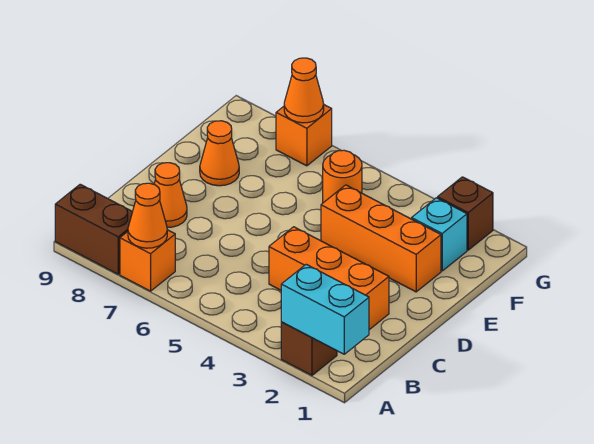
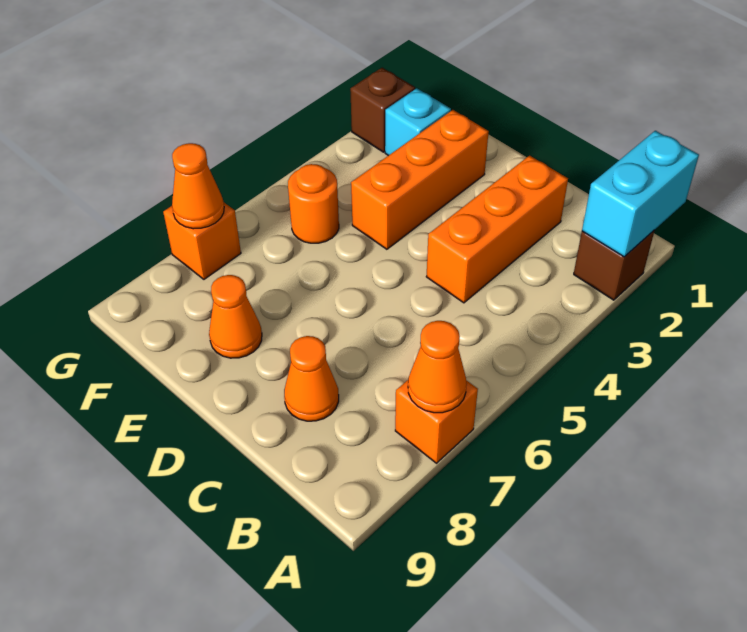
brown brick A8:A9 level 1 -> none

